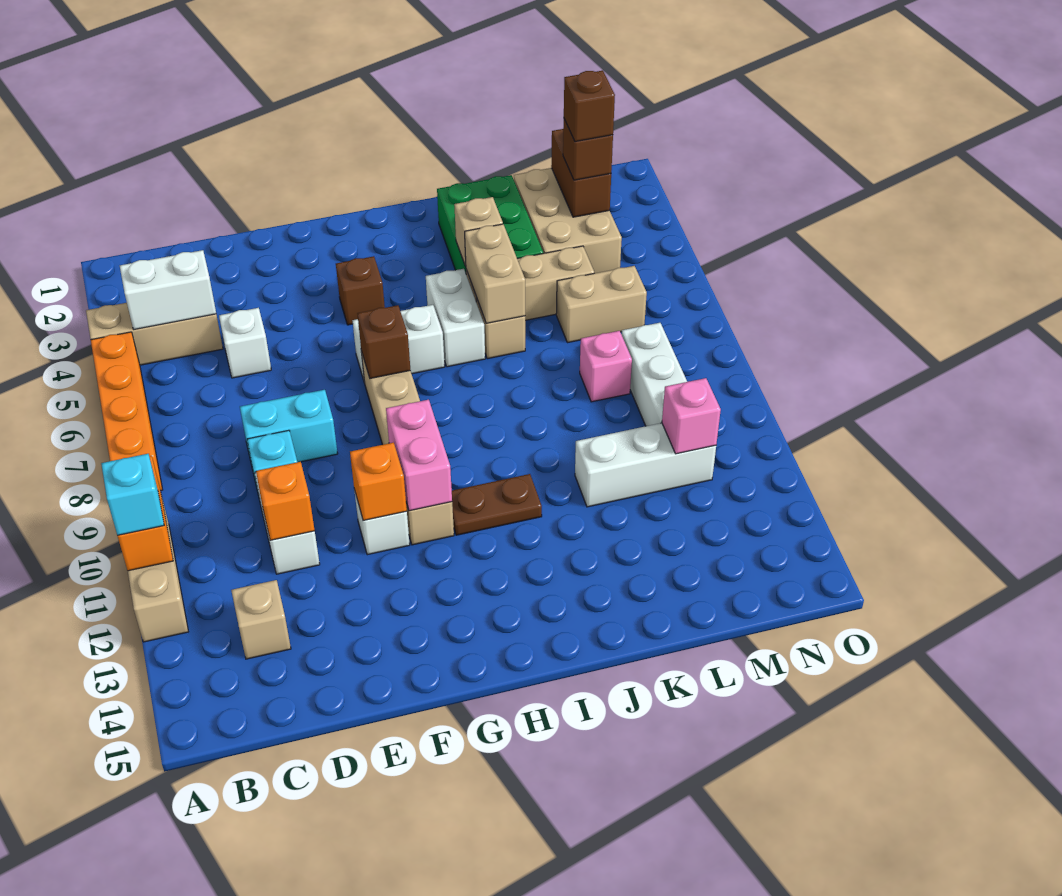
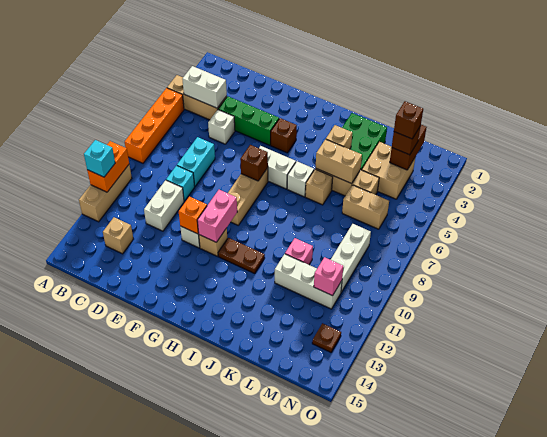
none -> green brick D4:F4 level 1
cyan brick D8:E8 level 1 -> cyan brick D7:D8 level 1
orange brick D11 level 2 -> none
white brick I5:I6 level 1 -> white brick I6 level 1
tan brick J5:J6 level 2 -> tan brick J5:K5 level 2
tan brick L2:M4 level 1 -> tan brick L3:M4 level 1
pink brick L8 level 1 -> pink brick K10 level 1
none -> brown plate N13 level 1

